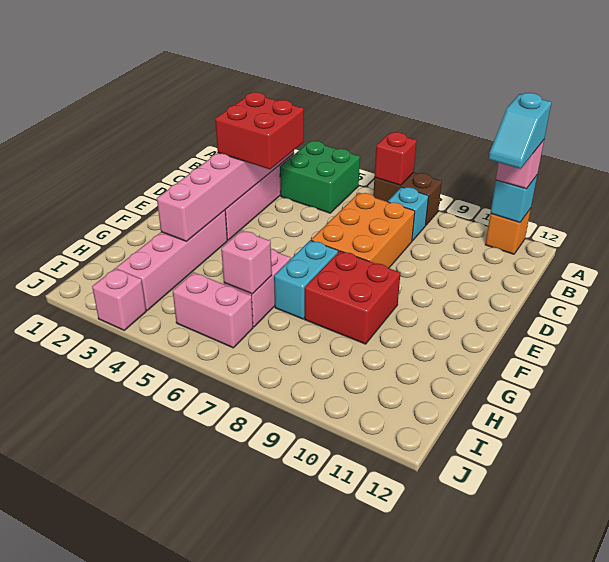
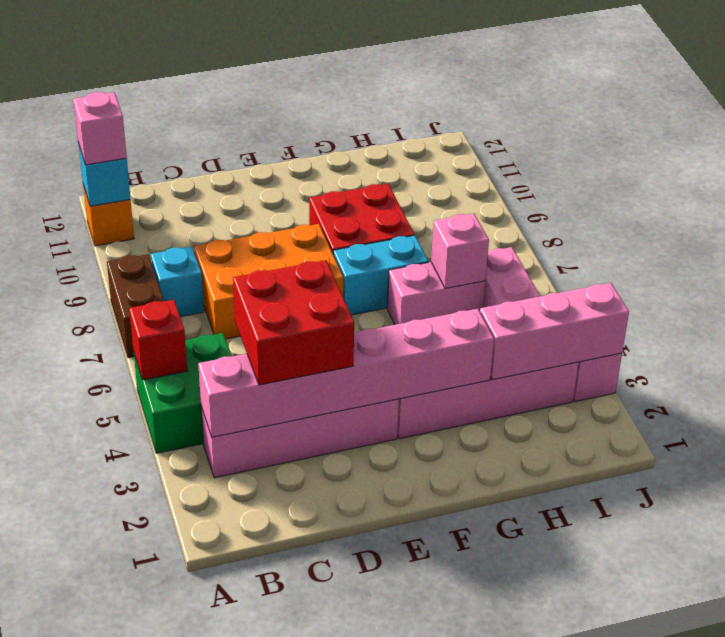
red brick A7 level 2 -> red brick A5 level 2
cyan slope A11:B11 level 4 top A -> none
none -> pink brick H3:J3 level 2

